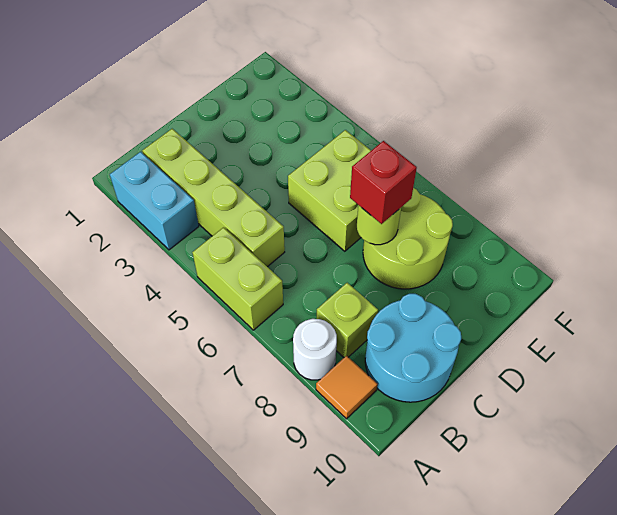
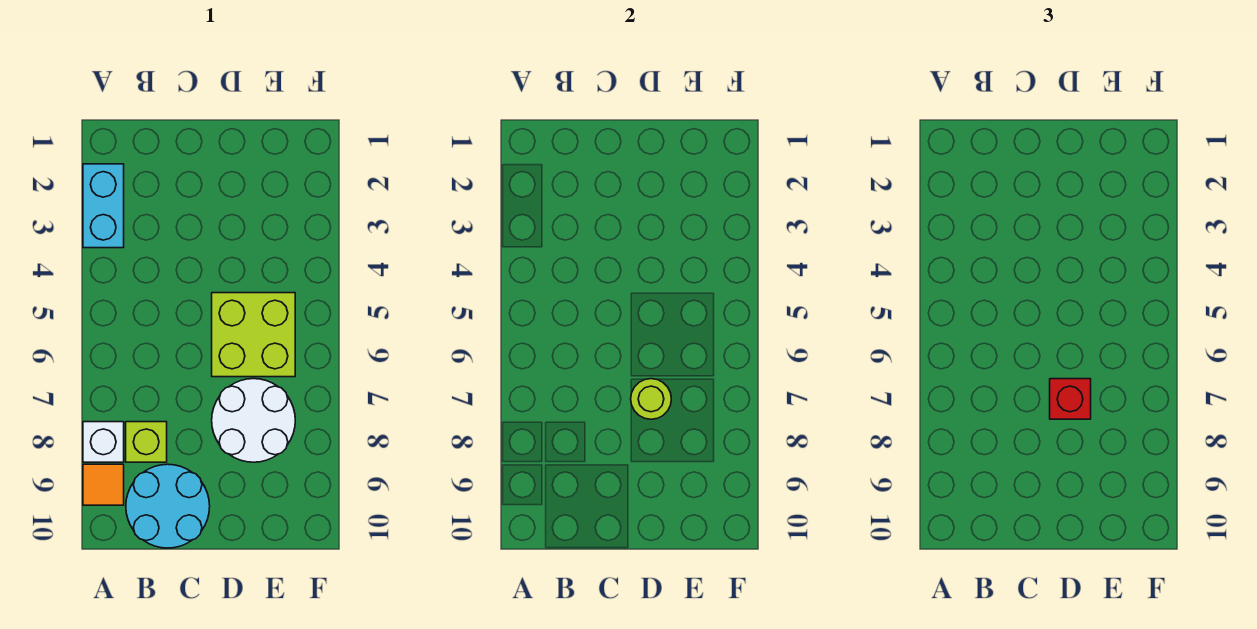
lime brick A5:A6 level 1 -> none
white round brick A8 level 1 -> white brick A8 level 1
lime brick B2:B5 level 1 -> none
lime round brick D7:E8 level 1 -> white round brick D7:E8 level 1

